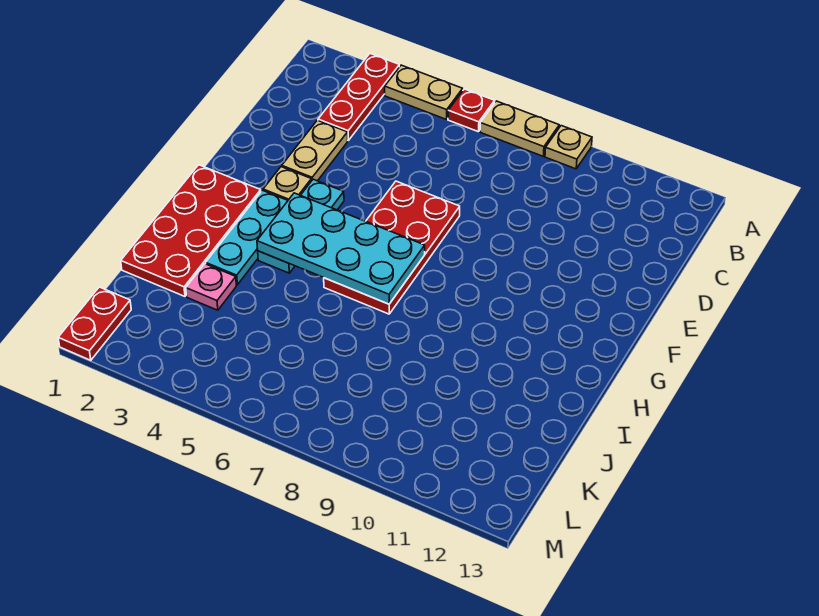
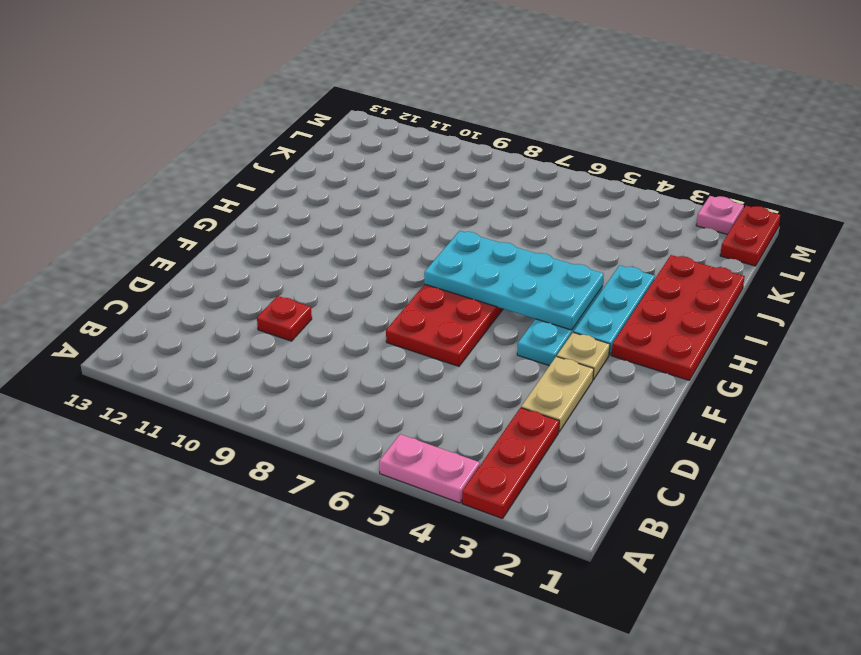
tan plate A4:A5 level 1 -> pink plate A4:A5 level 1
red plate A6 level 1 -> red plate D10 level 1
tan plate A7:A8 level 1 -> none
tan plate A9 level 1 -> none
pink plate J3 level 1 -> pink plate M2 level 1

